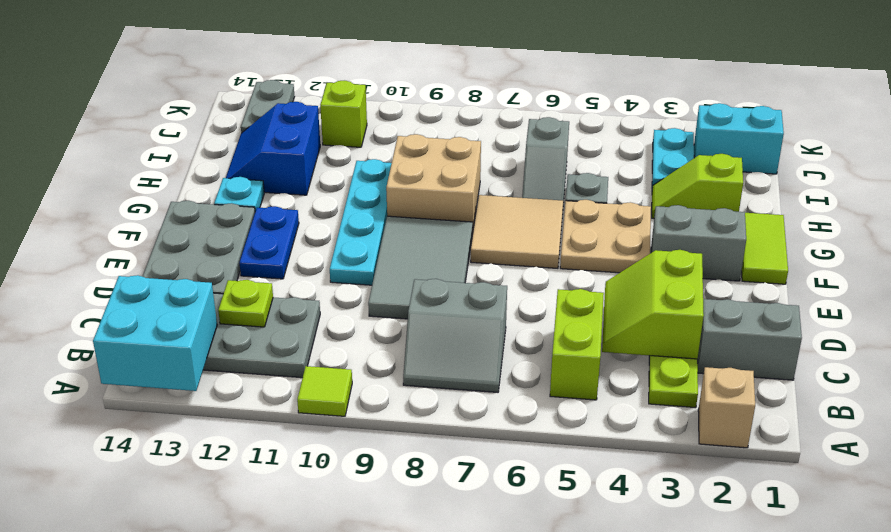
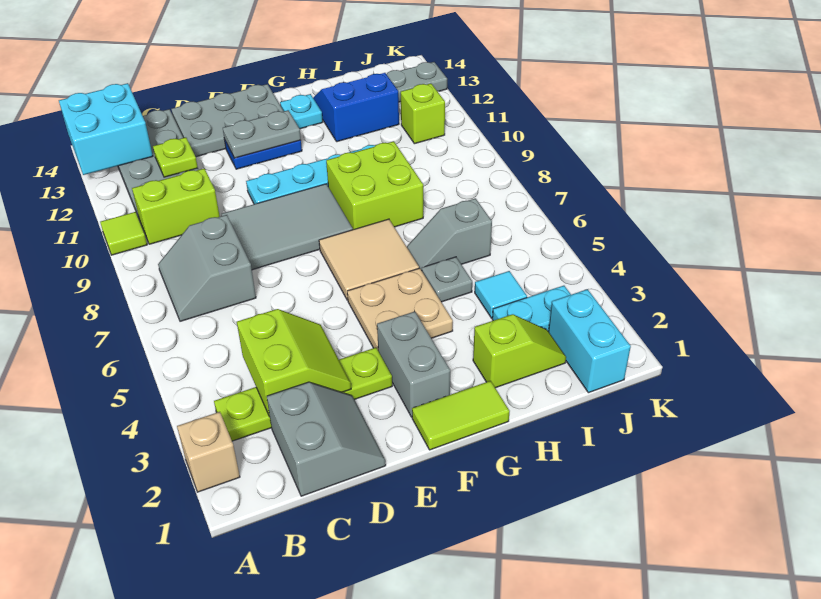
lime brick B5:C5 level 1 -> lime brick B10:C10 level 1
lime slope C3:D4 level 2 top 3 -> lime slope C3:D4 level 2 top C
none -> grey plate E12:F12 level 2
tan brick G8:H9 level 1 -> lime brick G8:H9 level 1
lime slope H2:H3 level 1 top 2 -> lime slope H2:I2 level 1 top H
none -> cyan tile I4 level 1

